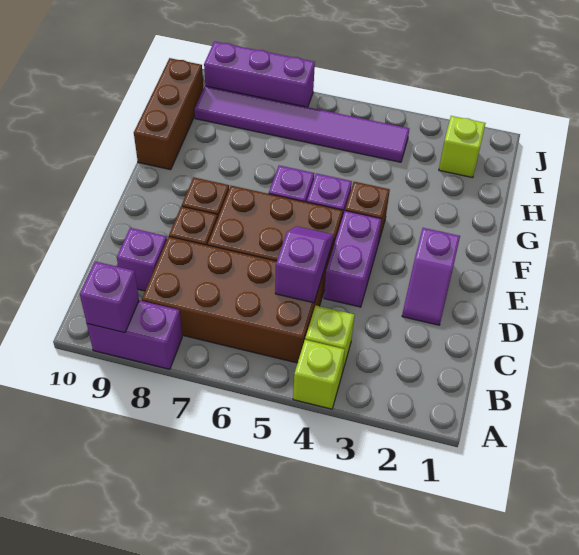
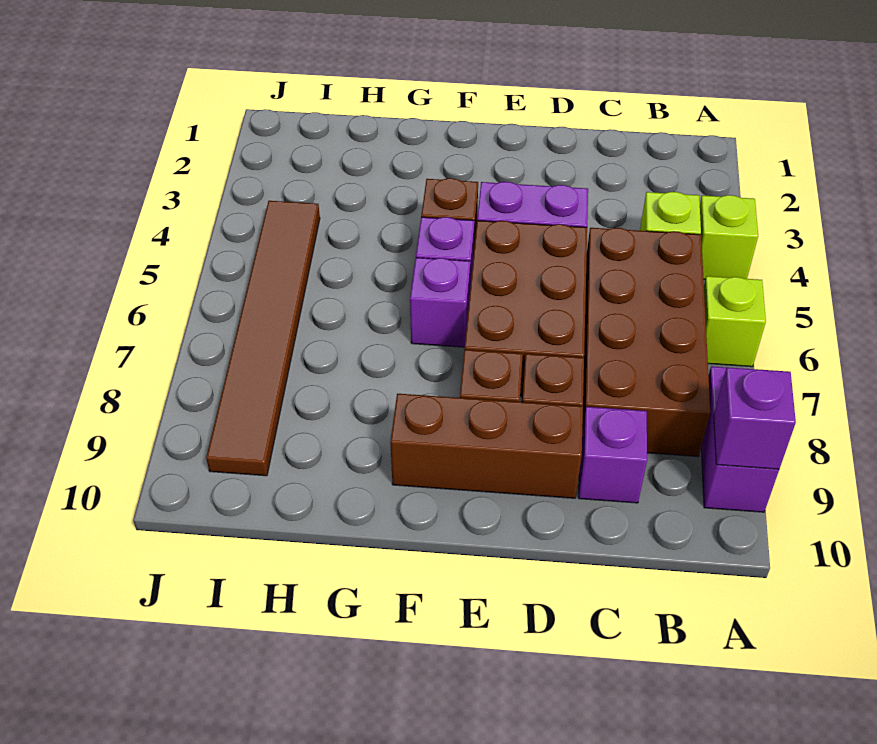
purple slope C5:D5 level 2 top C -> none
purple slope D2:E2 level 1 top E -> none
brown brick G10:I10 level 1 -> brown brick D9:F9 level 1
lime brick I2 level 1 -> lime brick A6 level 1
purple tile I4:I9 level 1 -> brown tile I4:I9 level 1
purple brick J7:J9 level 1 -> none

